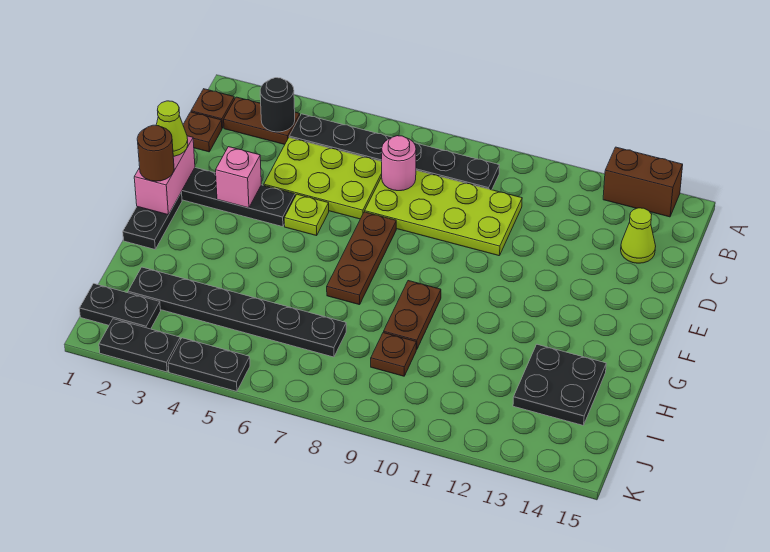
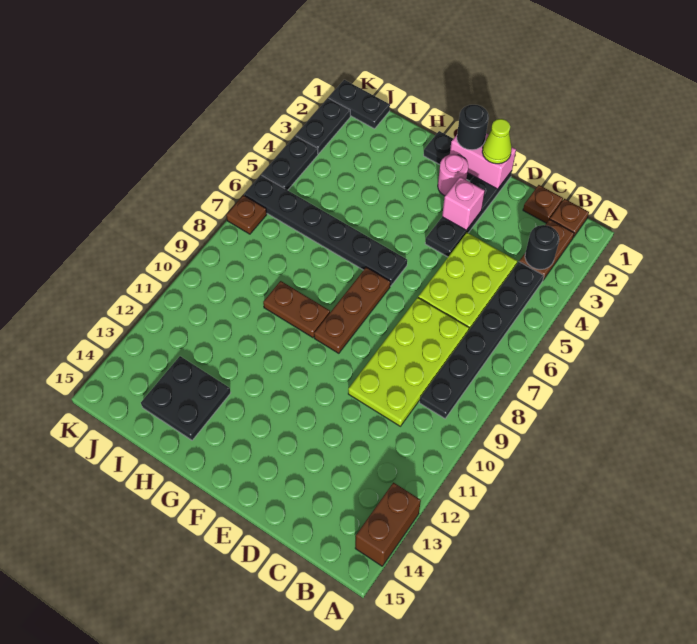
pink round brick C7 level 2 -> pink round brick F2 level 1
lime cone C14 level 1 -> none
lime plate E5 level 1 -> none
brown plate E7:G7 level 1 -> brown plate F7:F9 level 1
brown round brick F1 level 3 -> black round brick F1 level 3
black plate I2:I7 level 1 -> black plate F6:K6 level 1
brown plate I9 level 1 -> brown plate K7 level 1
black plate J1:J2 level 1 -> black plate J1:K1 level 1

